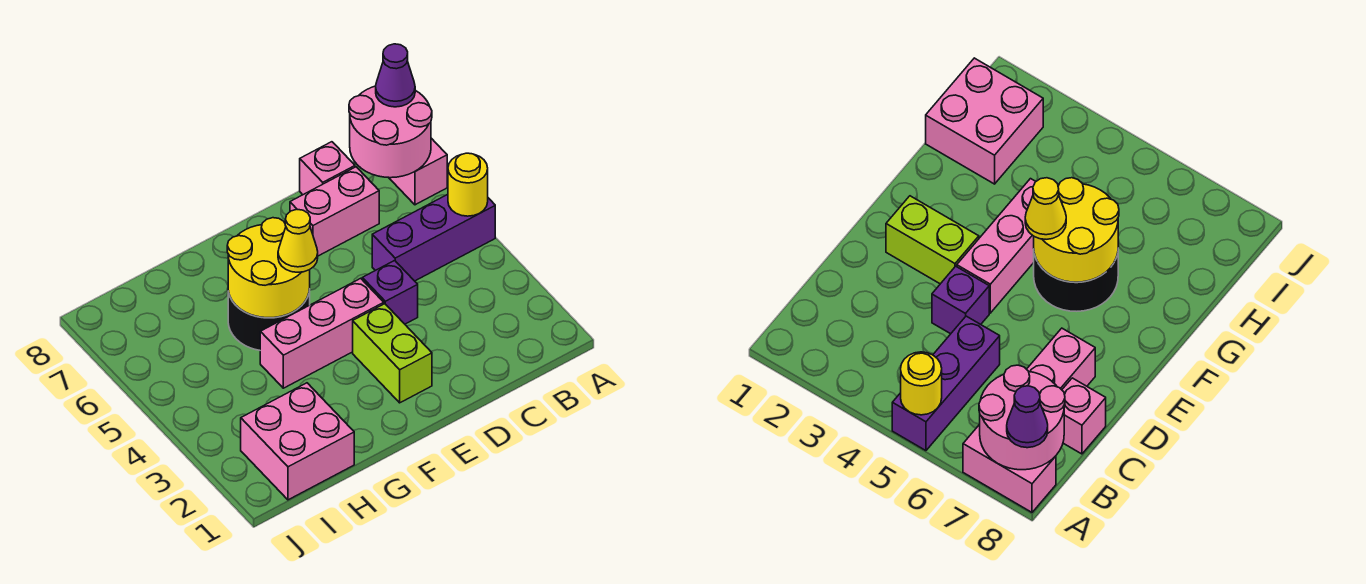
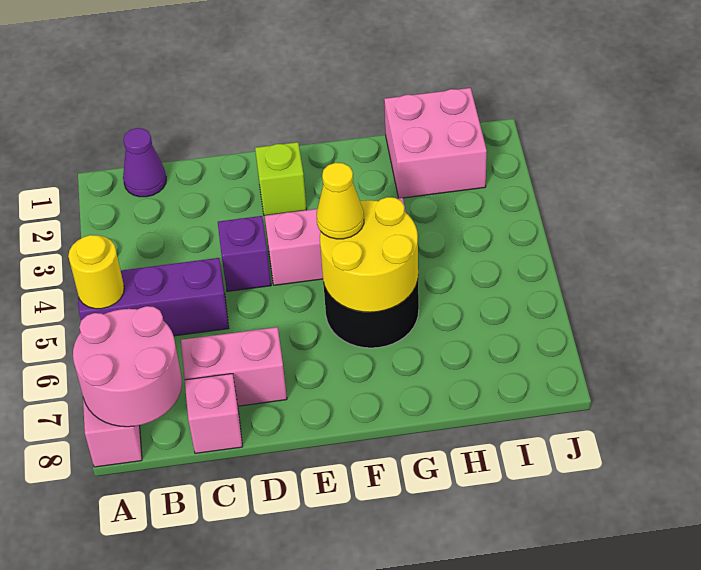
purple cone A8 level 3 -> purple cone B1 level 1
lime brick E2:E3 level 1 -> lime brick E2 level 1

